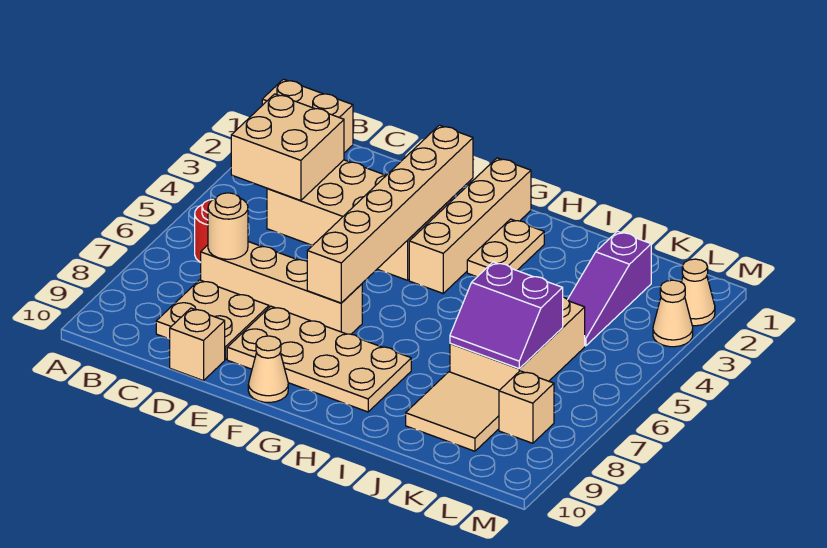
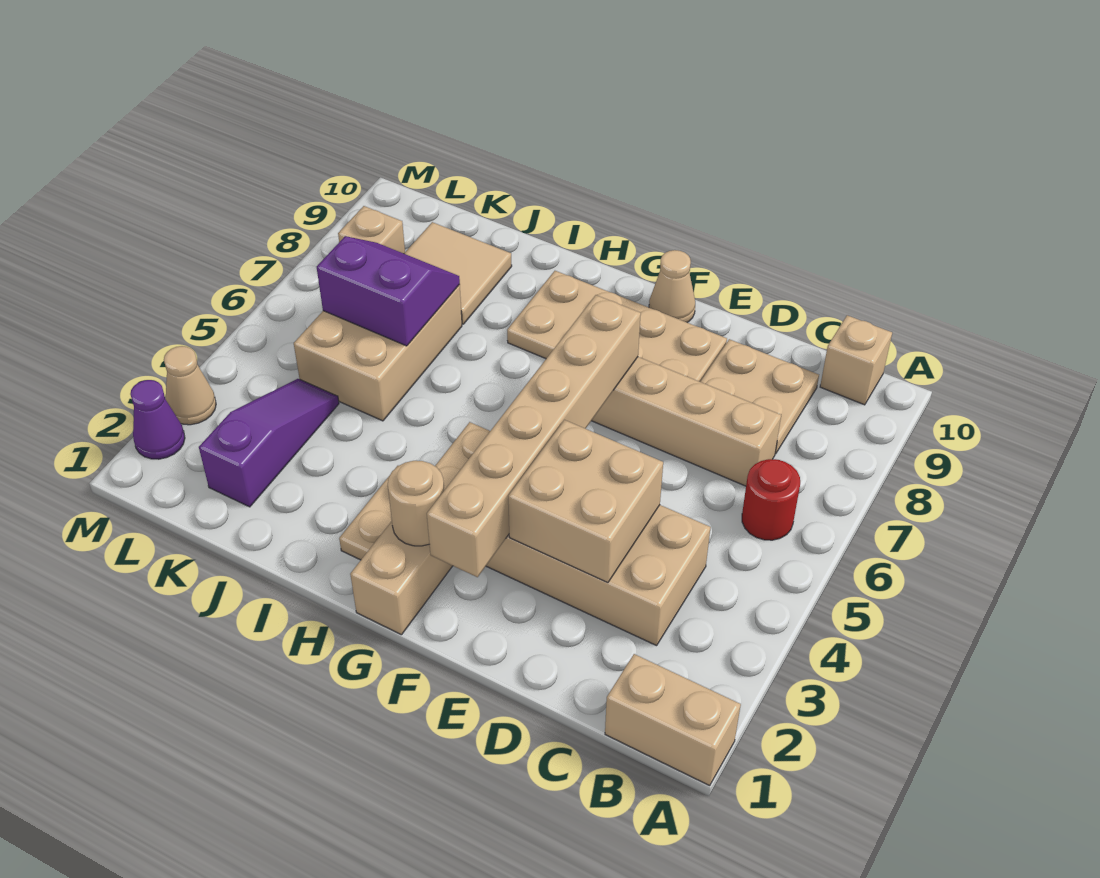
tan brick B3:C4 level 2 -> tan brick D3:E4 level 2
tan round brick C7 level 2 -> tan round brick G2 level 2
tan brick D10 level 1 -> tan brick B10 level 1
tan cone M2 level 1 -> purple cone M2 level 1

